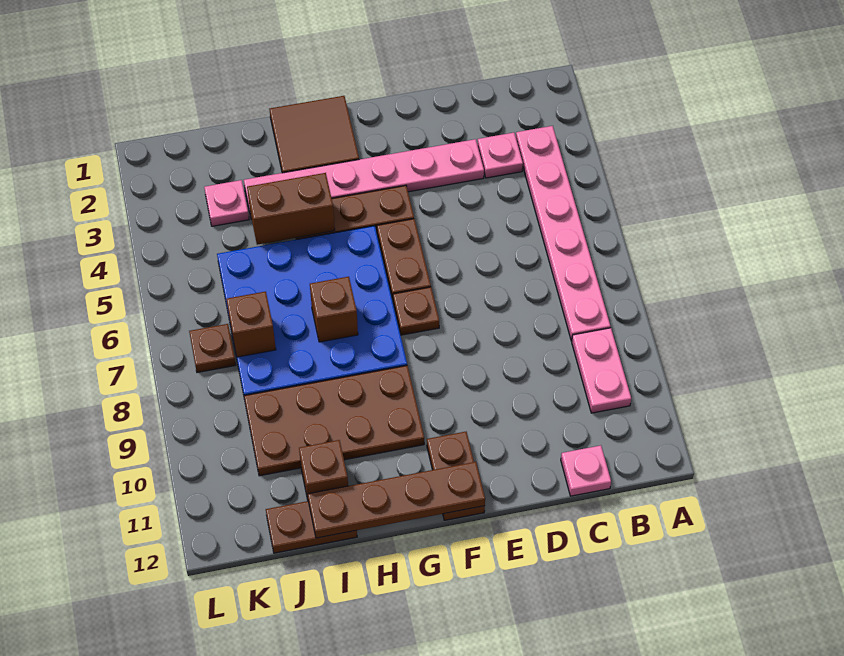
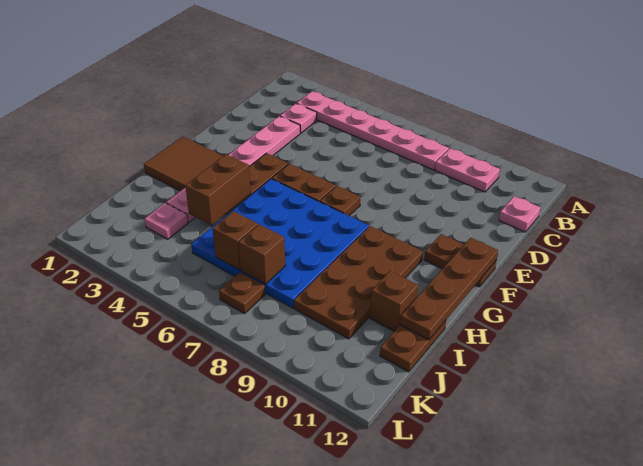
brown brick H7 level 2 -> brown brick J6 level 2

